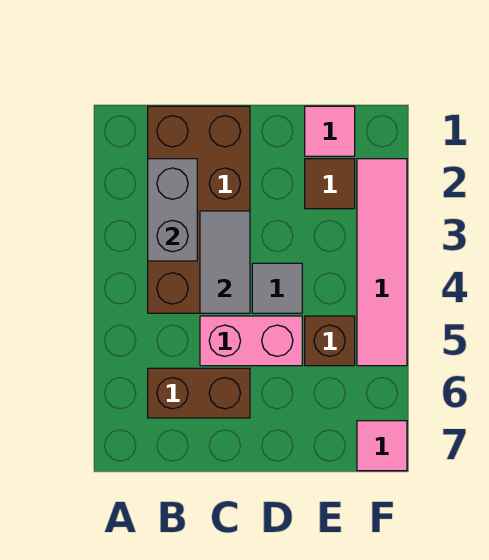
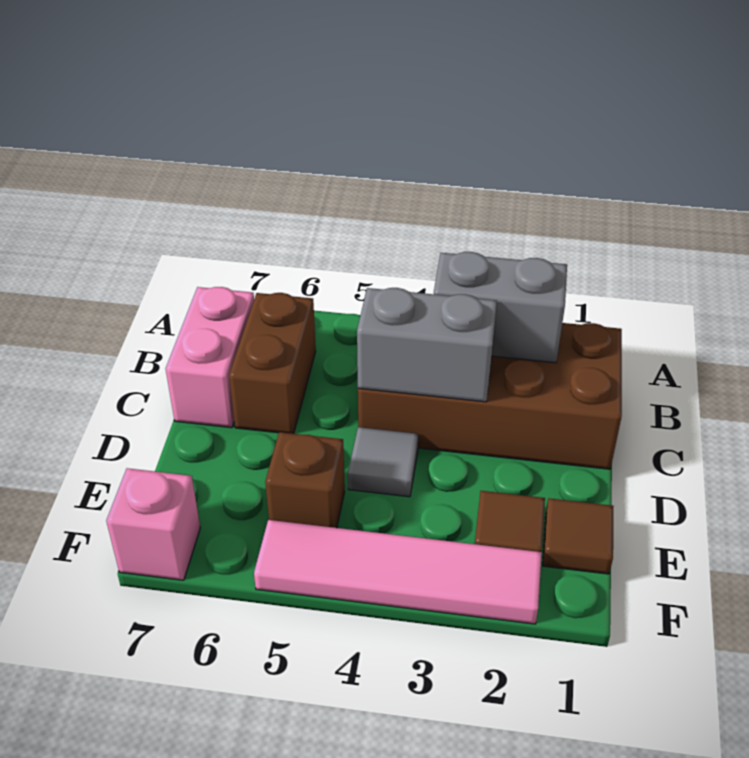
grey tile C3:C4 level 2 -> grey brick C3:C4 level 2
pink brick C5:D5 level 1 -> pink brick B7:C7 level 1
pink tile E1 level 1 -> brown tile E1 level 1
pink tile F7 level 1 -> pink brick F7 level 1

